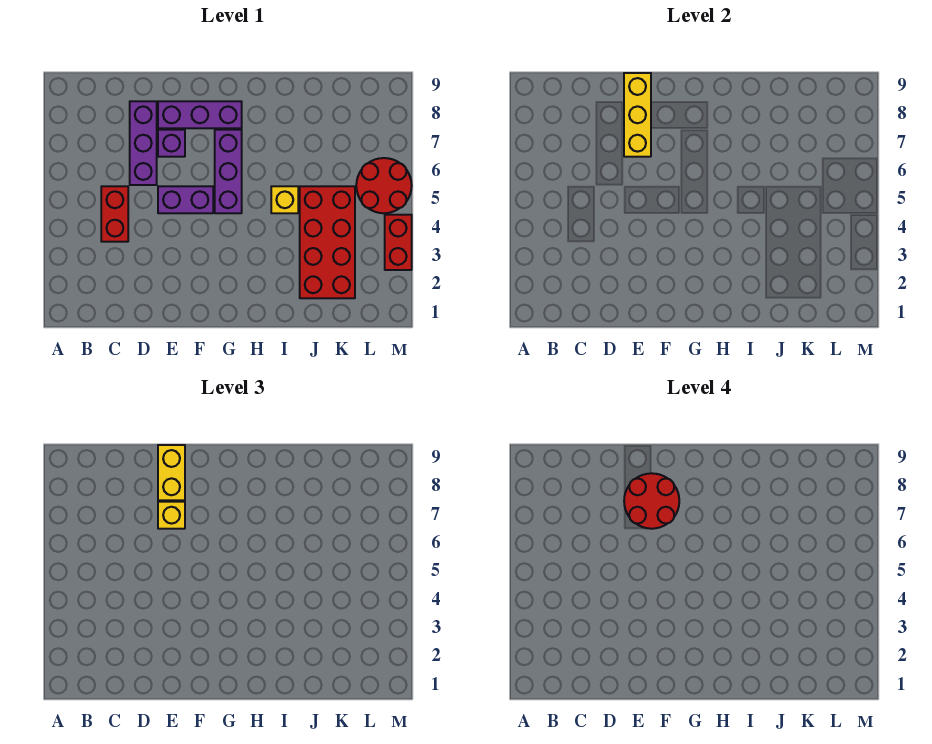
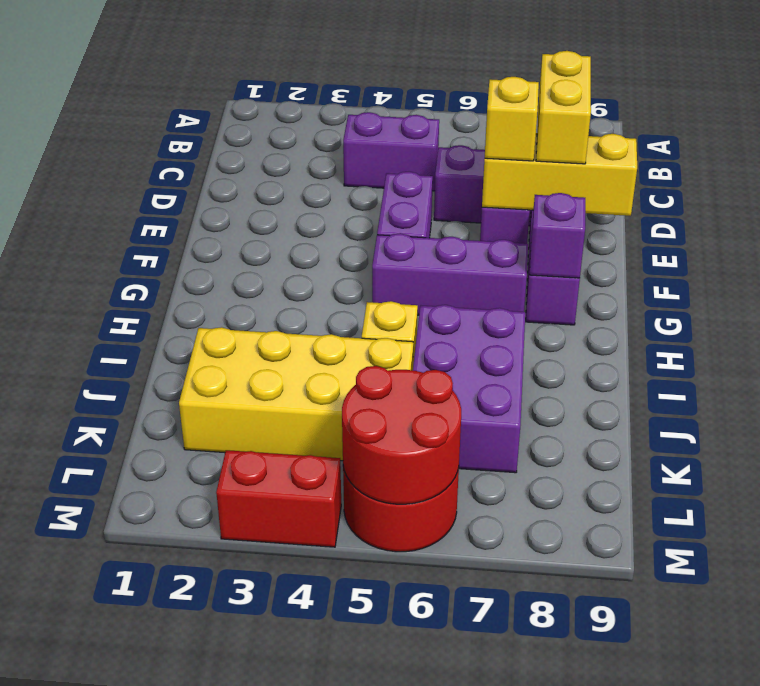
red brick C4:C5 level 1 -> purple brick C4:C5 level 1
red round brick E7:F8 level 4 -> red round brick L5:M6 level 2
yellow brick E8:E9 level 3 -> yellow brick D8:E8 level 3
none -> purple brick G8 level 2
none -> purple brick I6:K7 level 1
red brick J2:K5 level 1 -> yellow brick J2:K5 level 1

